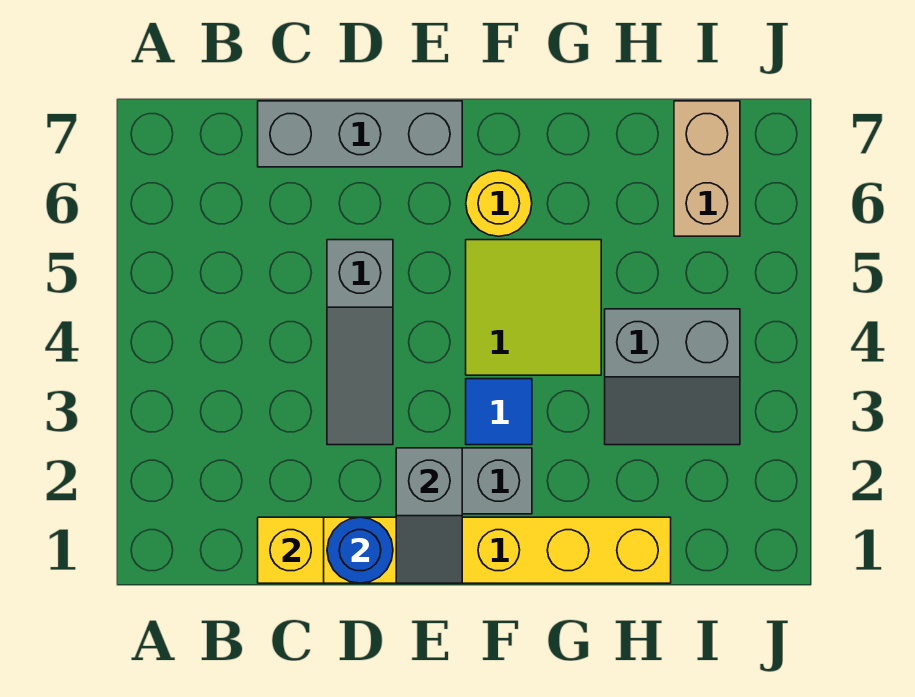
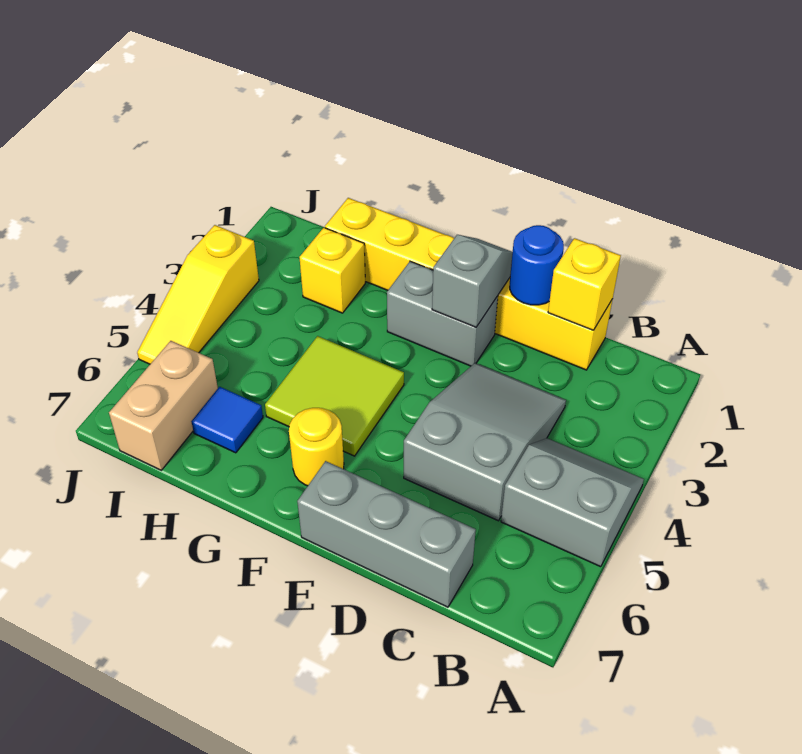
grey slope D3:D5 level 1 top 5 -> grey slope C3:D5 level 1 top 5
blue tile F3 level 1 -> blue tile H6 level 1
none -> yellow brick H2 level 1
grey slope H3:I4 level 1 top 4 -> grey slope A4:B5 level 1 top 5
none -> yellow slope J3:J5 level 1 top 3

